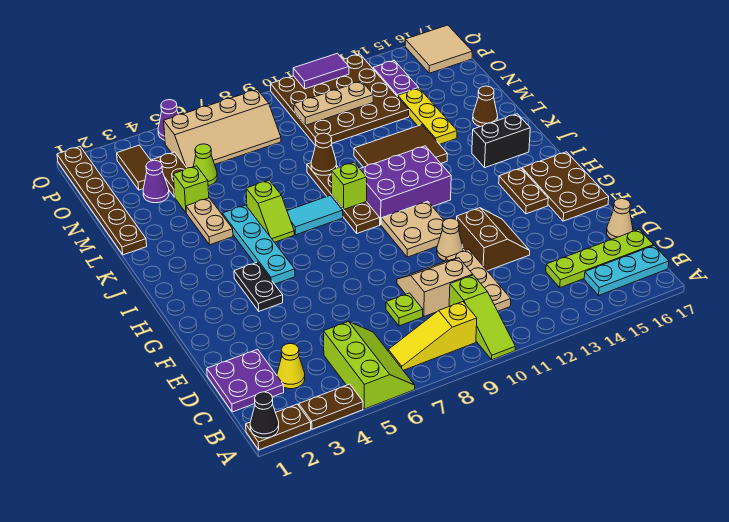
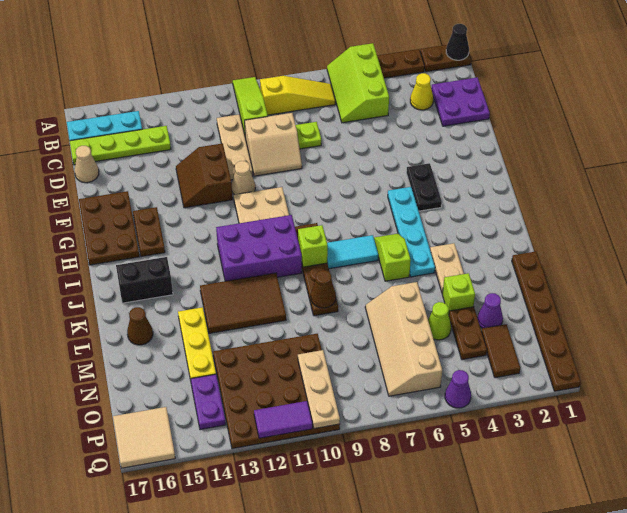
tan slope O5:P8 level 1 top P -> tan slope M6:P7 level 1 top 6
tan plate O10:O12 level 2 -> tan plate O10:Q10 level 2

